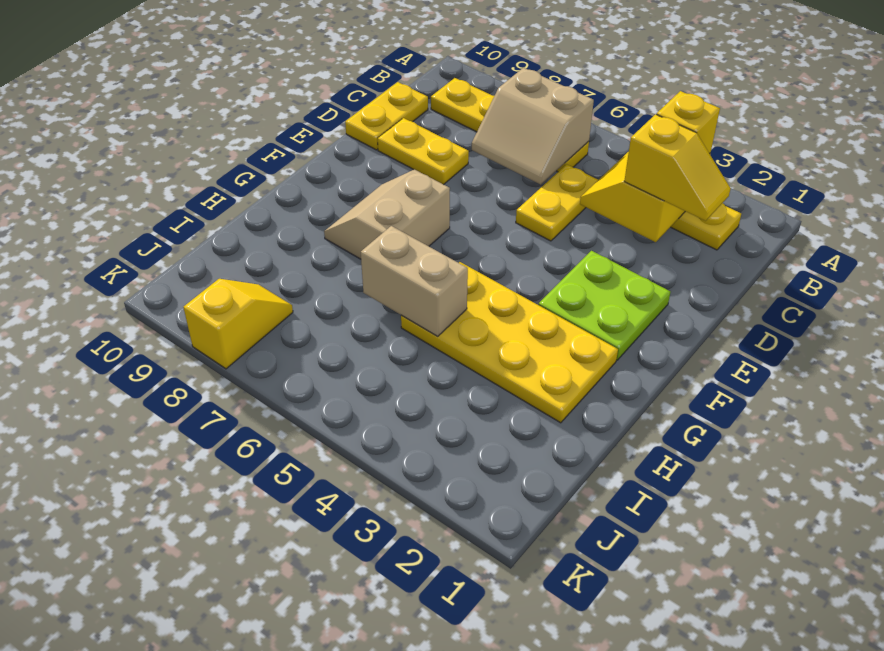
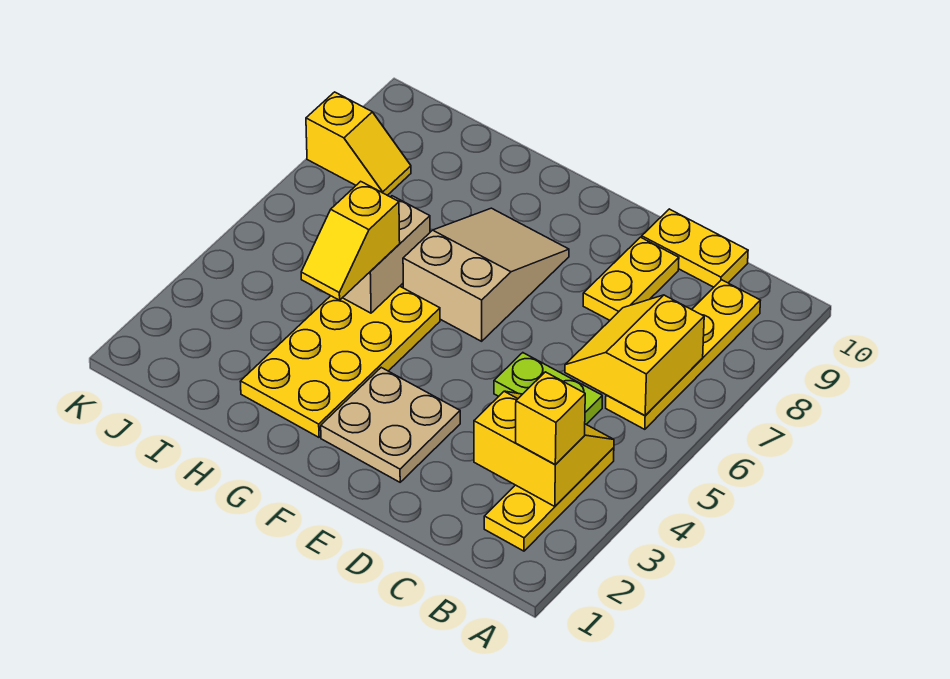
tan slope B6:C7 level 2 top B -> yellow slope B6:C7 level 2 top B
yellow slope C2:C3 level 3 top 3 -> yellow slope H4:H5 level 3 top 5
yellow plate C5:D5 level 1 -> lime plate C5:D5 level 1
lime plate E2:F3 level 1 -> tan plate E2:F3 level 1
tan slope F7:G8 level 1 top 7 -> tan slope F6:G8 level 1 top 6

